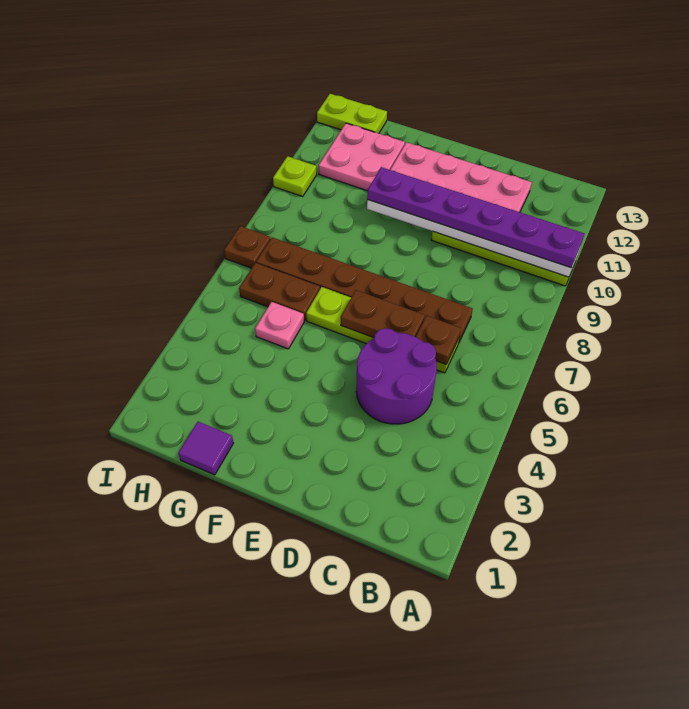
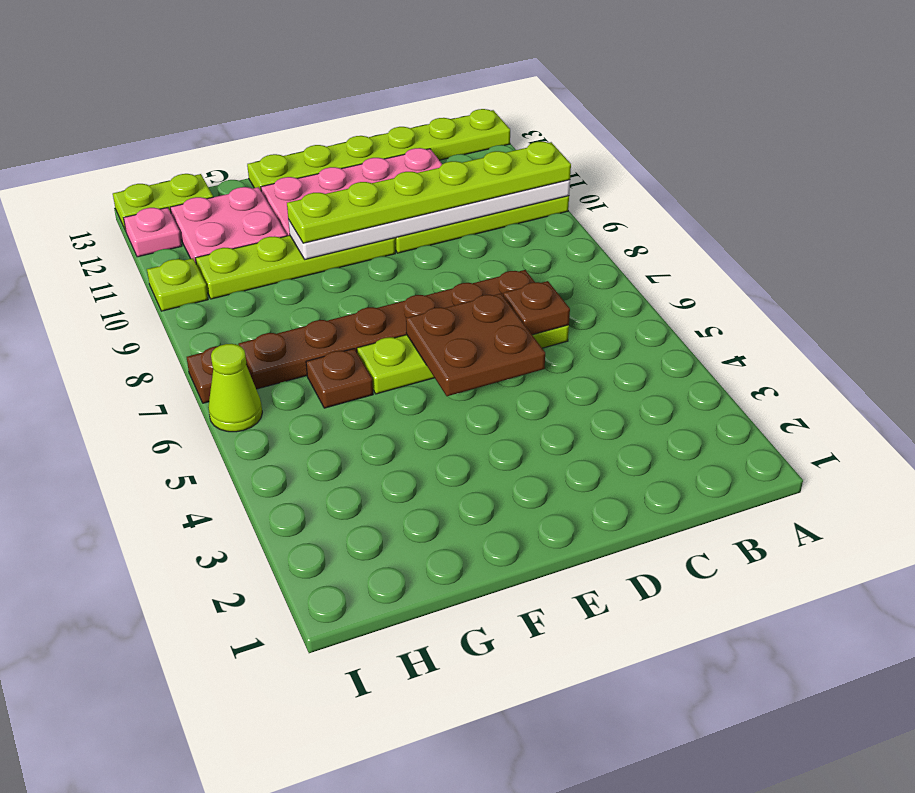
purple plate A10:F10 level 3 -> lime plate A10:F10 level 3
none -> lime plate A13:F13 level 1
purple round brick C4:D5 level 1 -> none
brown plate D6:E6 level 2 -> brown plate D5:E6 level 2
none -> lime plate E10:H10 level 1
purple tile G1 level 1 -> none
pink plate G5 level 1 -> pink plate I12 level 1
brown plate G6:H6 level 1 -> brown plate G6 level 1
none -> lime cone I6 level 1

